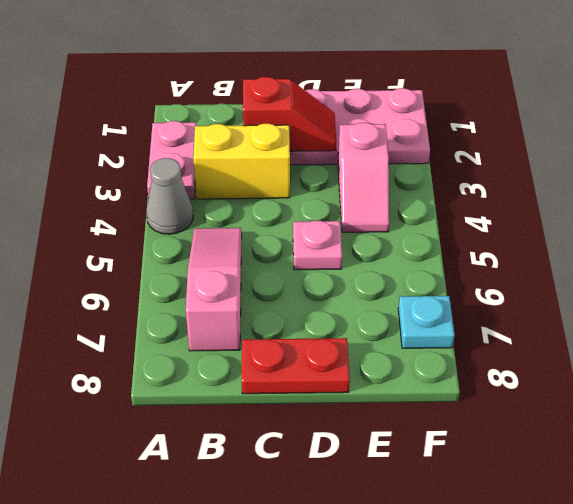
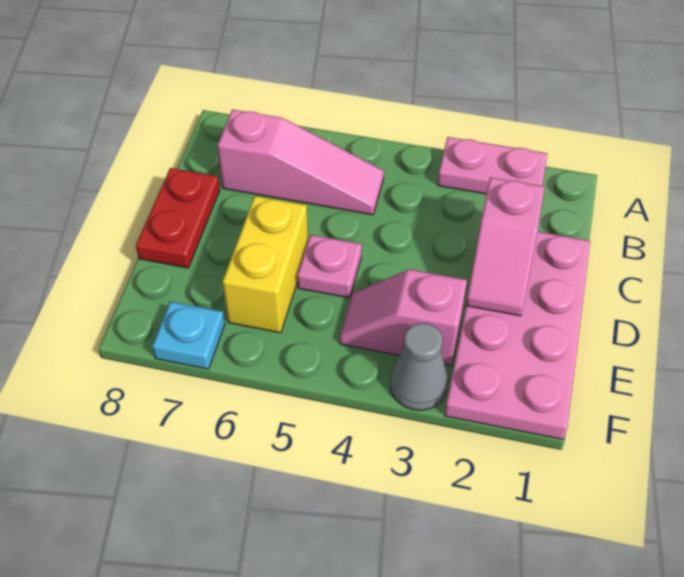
grey cone A4 level 1 -> grey cone F3 level 1
yellow brick B3:C3 level 1 -> yellow brick D6:E6 level 1
red slope C2:D2 level 2 top C -> pink slope C2:D2 level 2 top C

